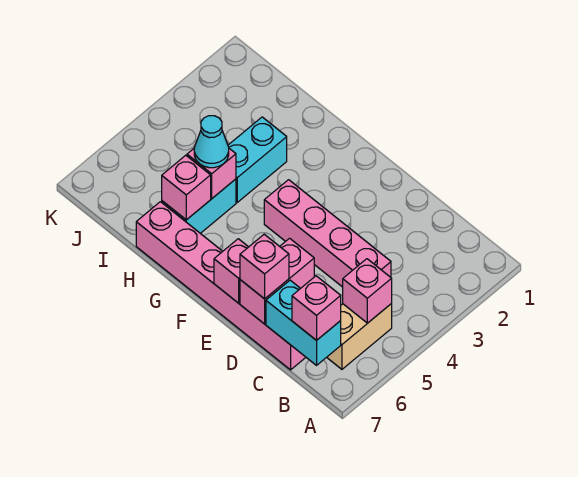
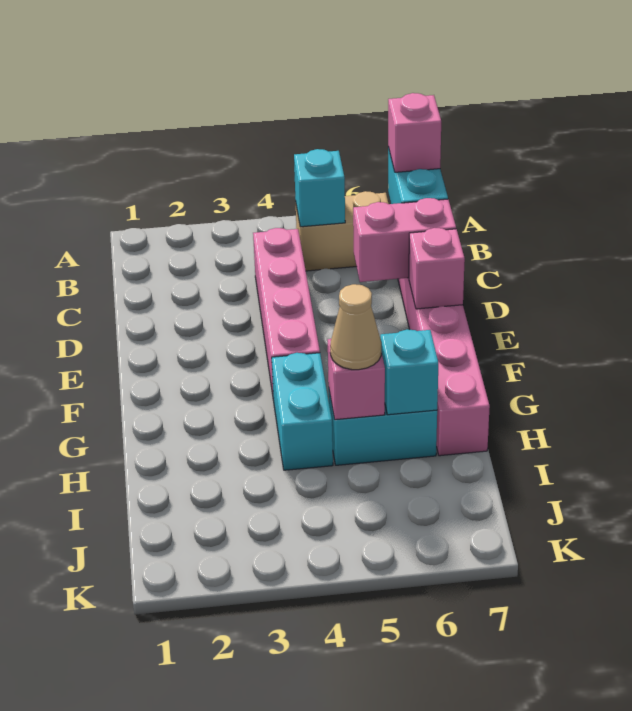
pink brick B5 level 2 -> cyan brick B5 level 2
pink brick D7 level 3 -> none
cyan brick H3:H4 level 1 -> cyan brick G4:H4 level 1
cyan cone H5 level 3 -> tan cone H5 level 3
pink brick H6 level 2 -> cyan brick H6 level 2

